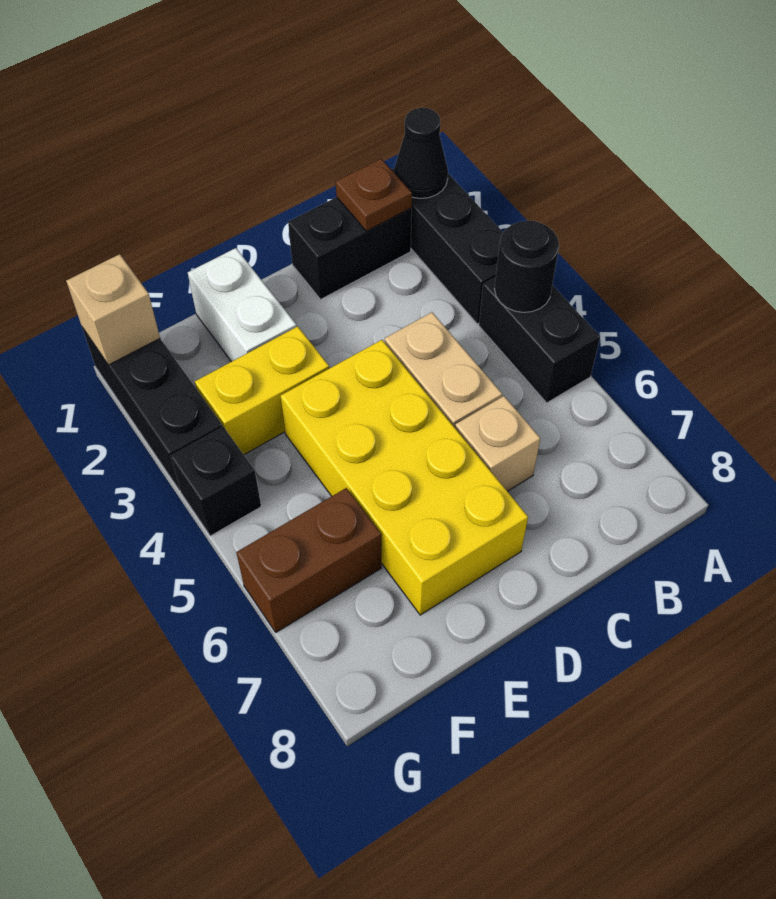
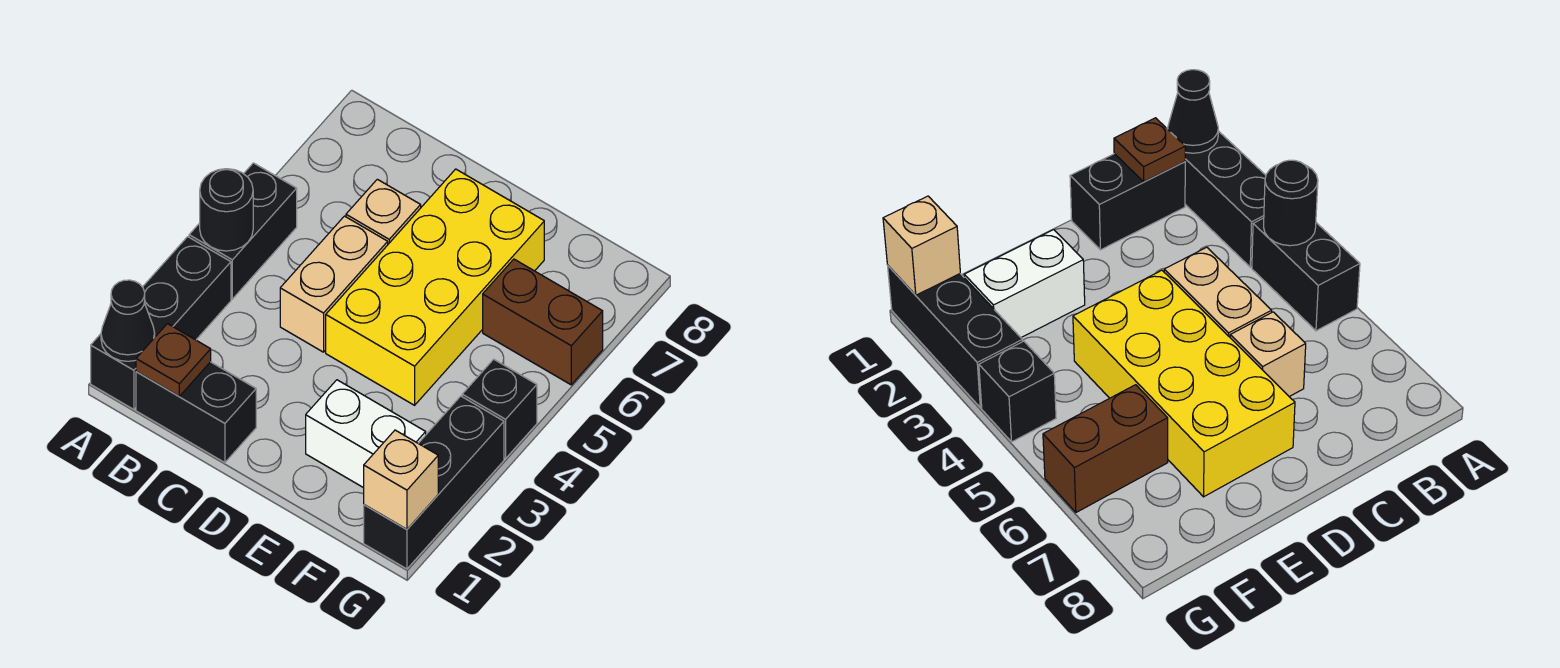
white brick E1:E2 level 1 -> white brick E2:F2 level 1
yellow brick E3:F3 level 1 -> none

